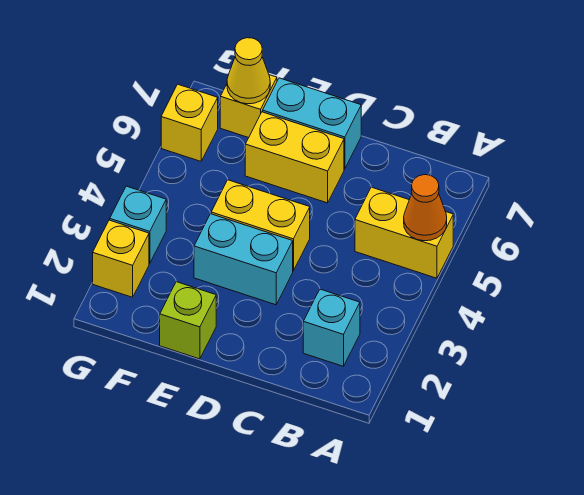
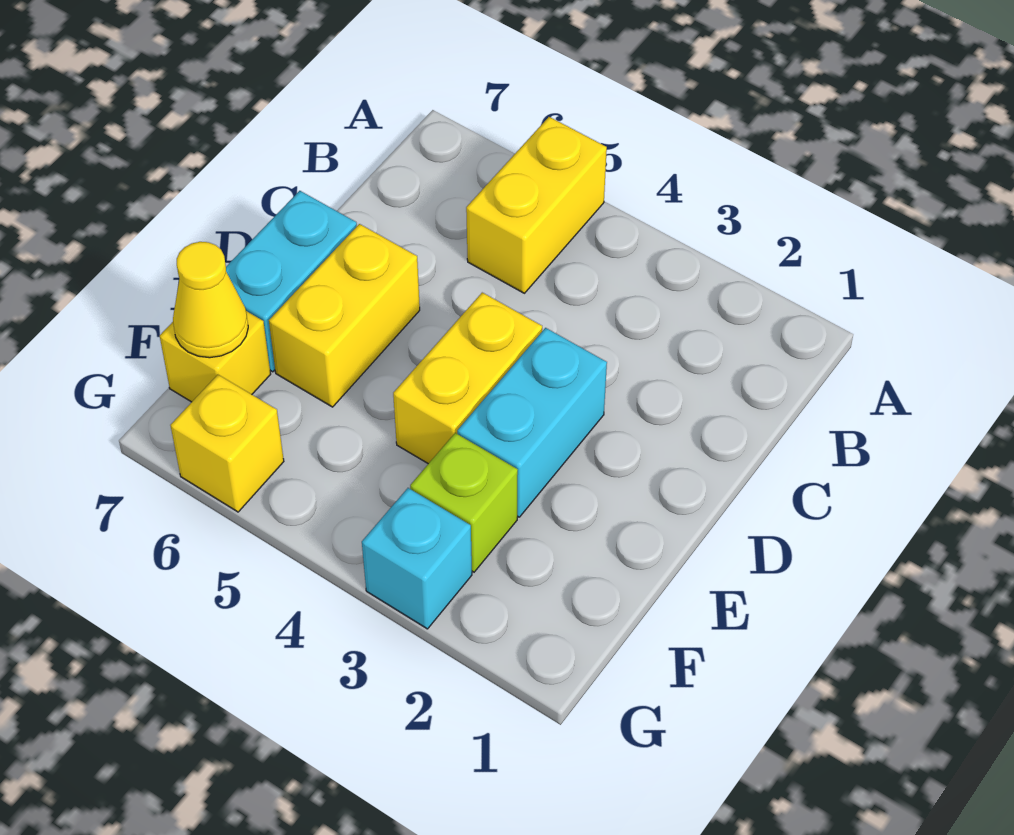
orange cone A5 level 2 -> none
cyan brick B2 level 1 -> none
lime brick E1 level 1 -> lime brick F3 level 1
yellow brick G2 level 1 -> none

